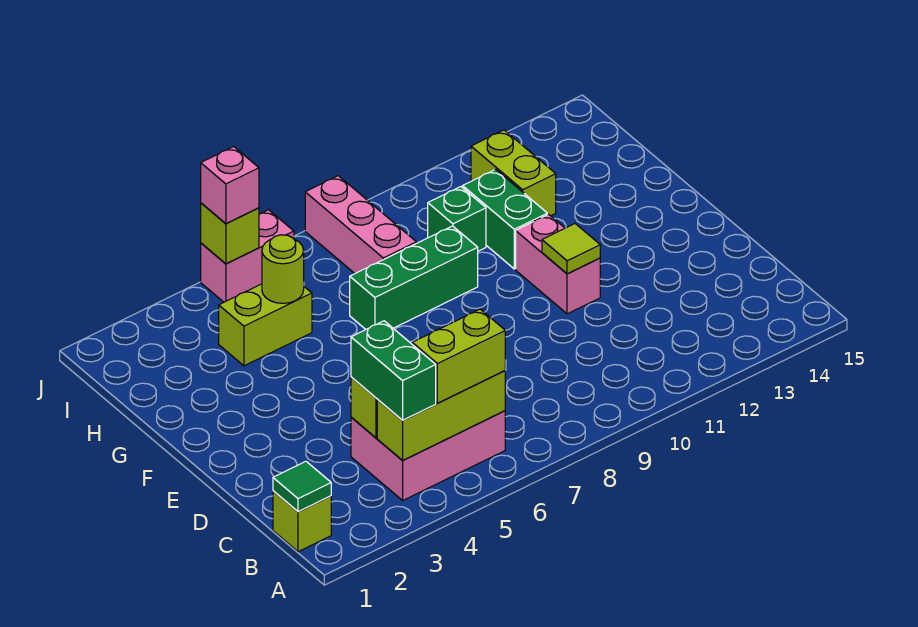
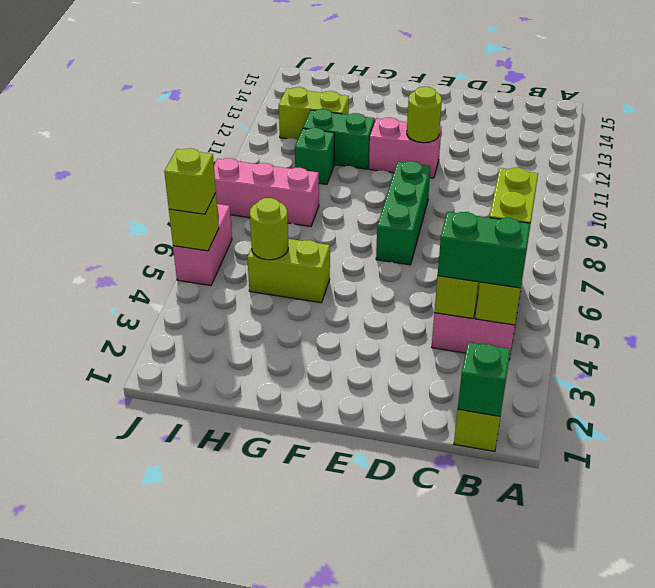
green tile B1 level 2 -> green brick B1 level 2
lime tile E11 level 2 -> lime round brick E11 level 2
green brick G7:G9 level 1 -> green brick E7:E9 level 1
lime brick H4:H5 level 1 -> lime brick G5:H5 level 1
pink brick J5 level 3 -> lime brick J5 level 3

